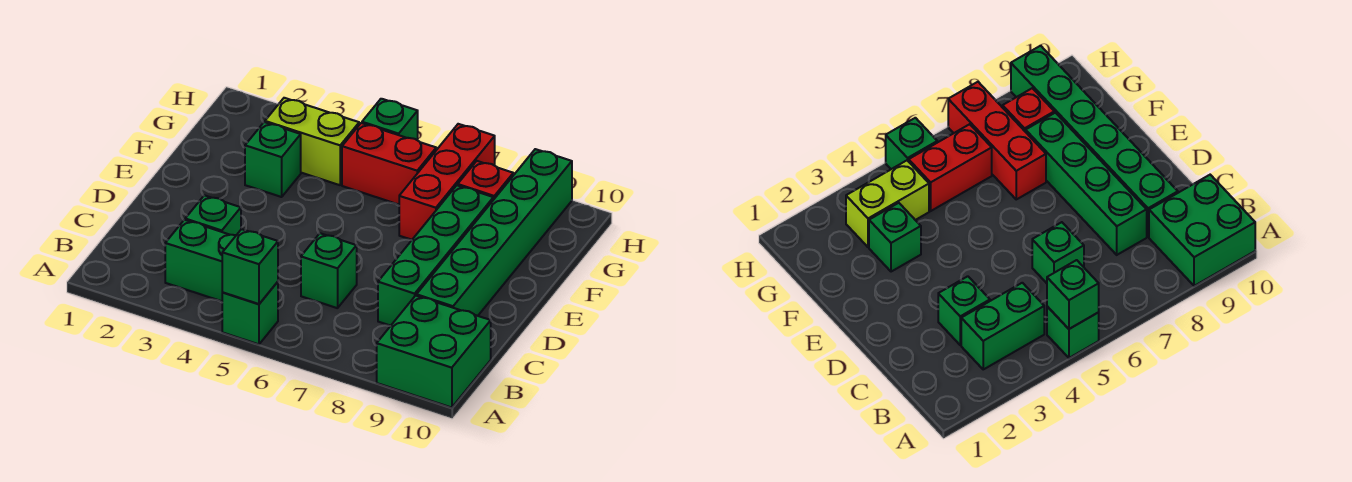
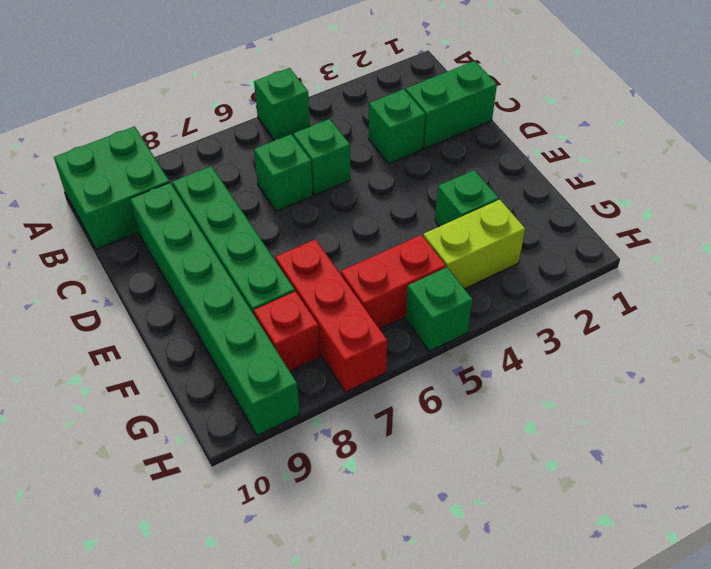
green brick A5 level 2 -> green brick C5 level 1
green brick B3:B4 level 1 -> green brick C1:C2 level 1

